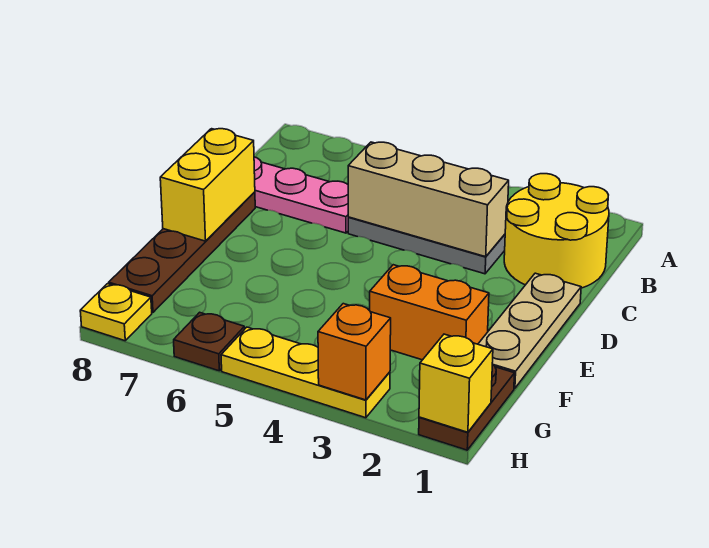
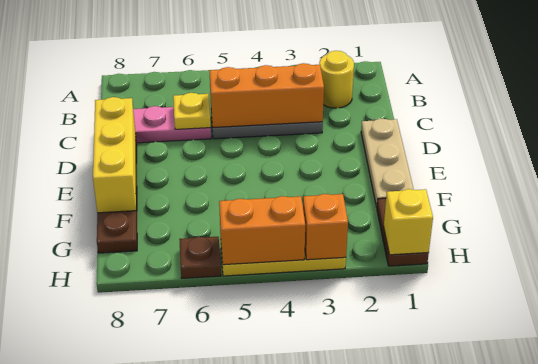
yellow round brick B1:C2 level 1 -> yellow round brick B2 level 1
tan brick C3:C5 level 2 -> orange brick C3:C5 level 2
yellow brick D8:E8 level 2 -> yellow brick D8:F8 level 2
orange brick F2:F3 level 1 -> orange brick H4:H5 level 2
yellow plate H8 level 1 -> yellow plate C6 level 2

